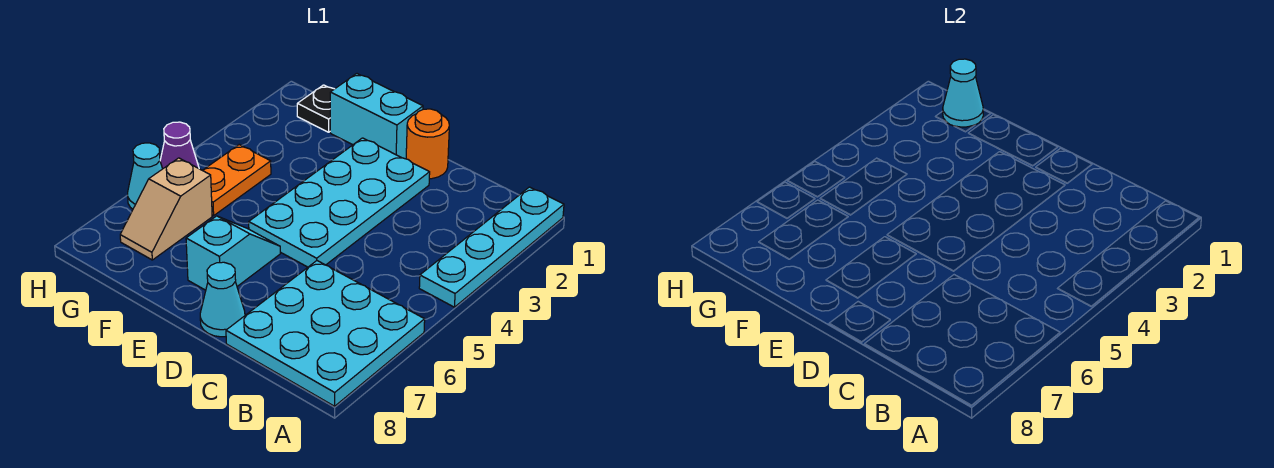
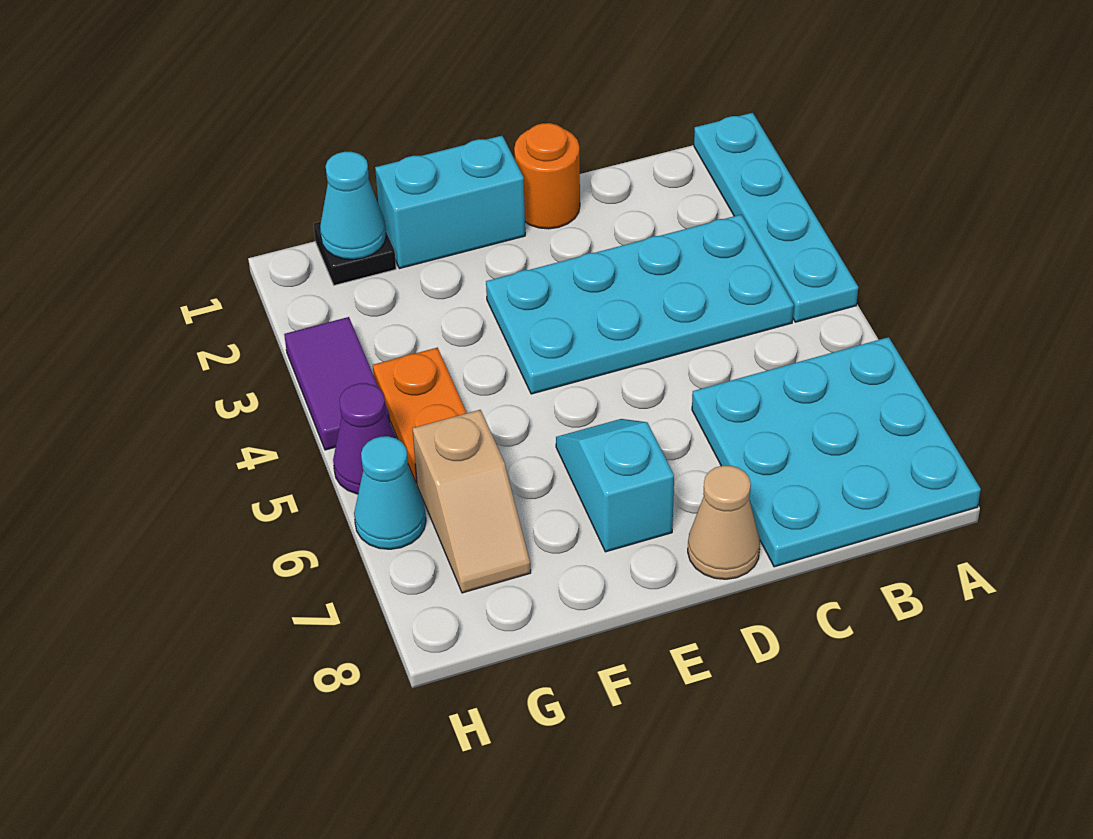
cyan plate D2:E5 level 1 -> cyan plate B3:E4 level 1
cyan cone D8 level 1 -> tan cone D8 level 1
none -> purple tile H3:H4 level 1

